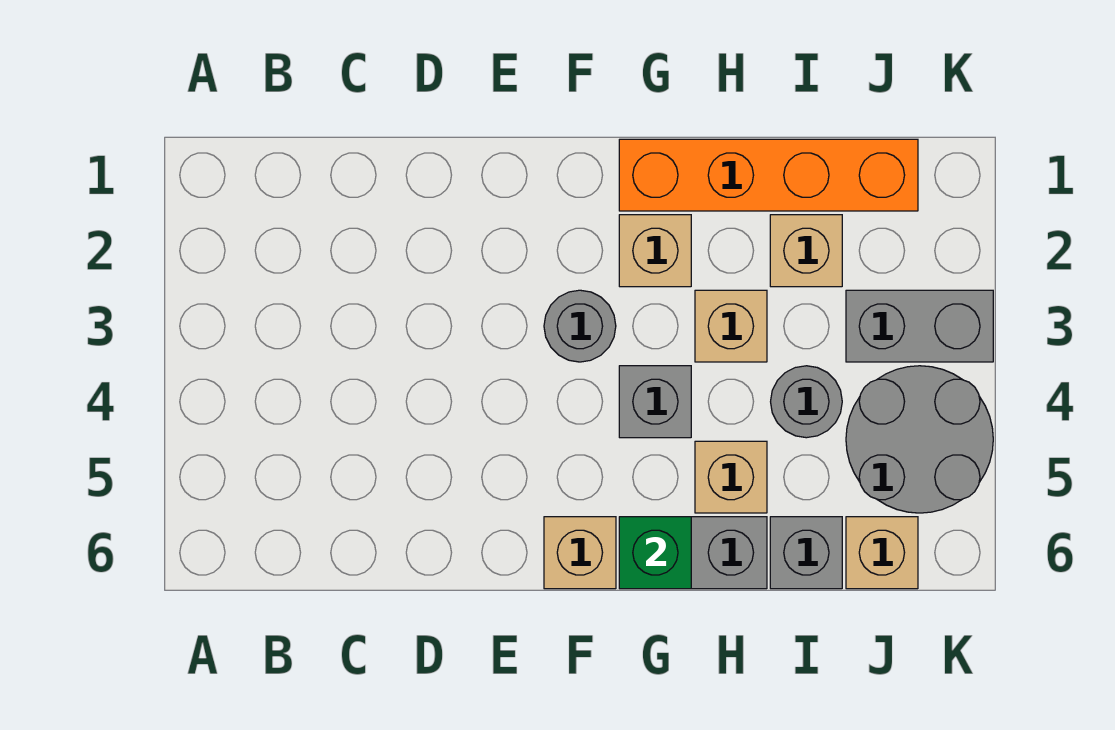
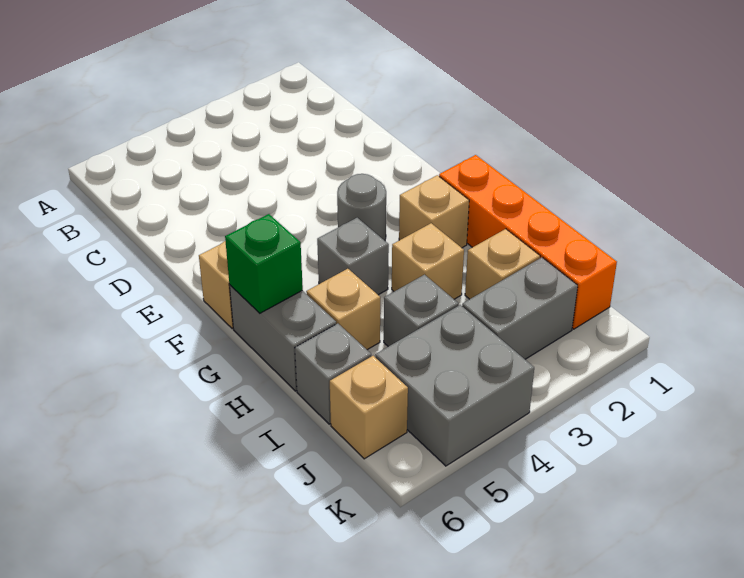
grey round brick I4 level 1 -> grey brick I4 level 1
grey brick J3:K3 level 1 -> grey brick J2:J3 level 1
grey round brick J4:K5 level 1 -> grey brick J4:K5 level 1

